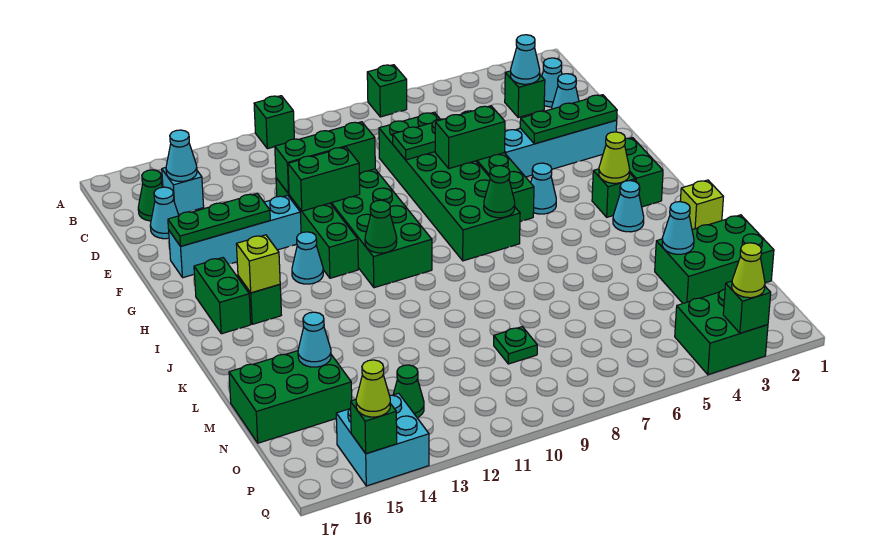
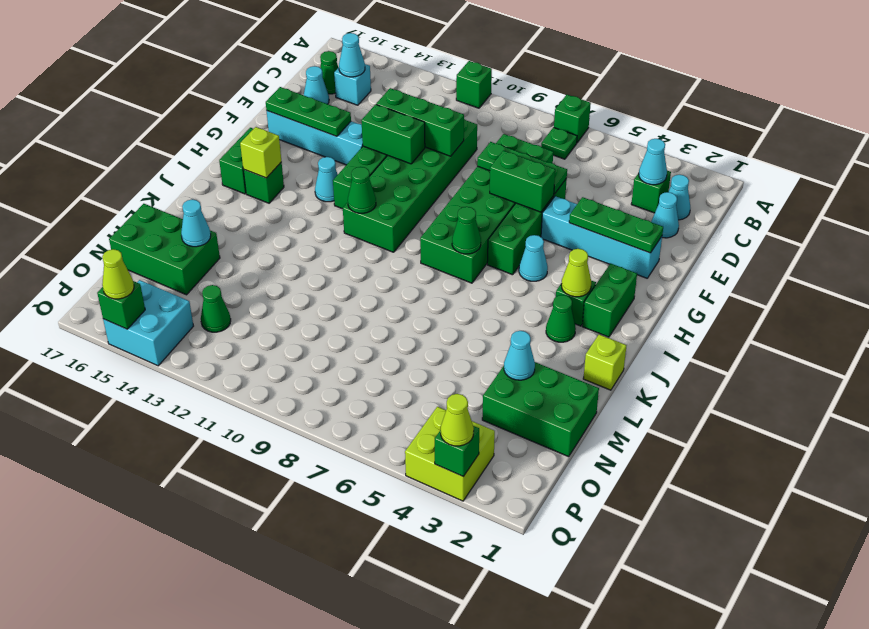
cyan cone J3 level 1 -> green cone J3 level 1
green plate N9 level 1 -> green plate B7 level 1
green brick P3:Q4 level 1 -> lime brick P3:Q4 level 1

